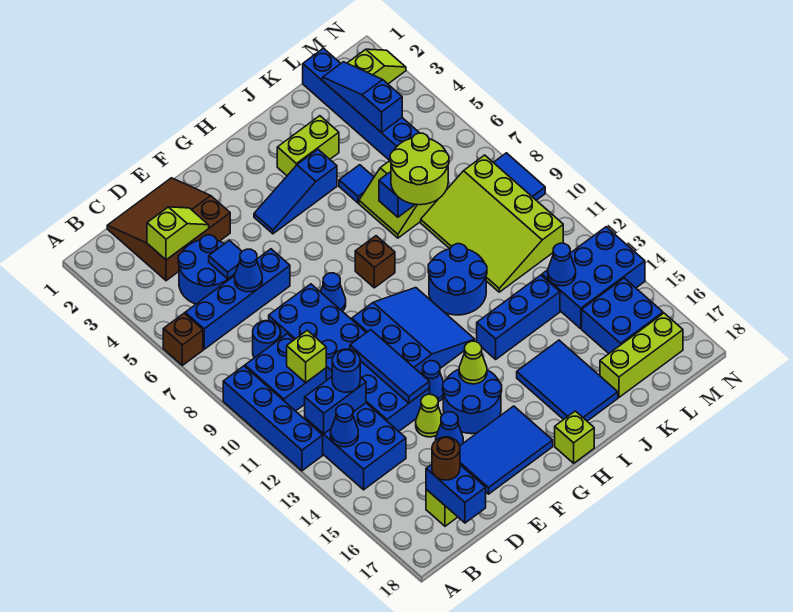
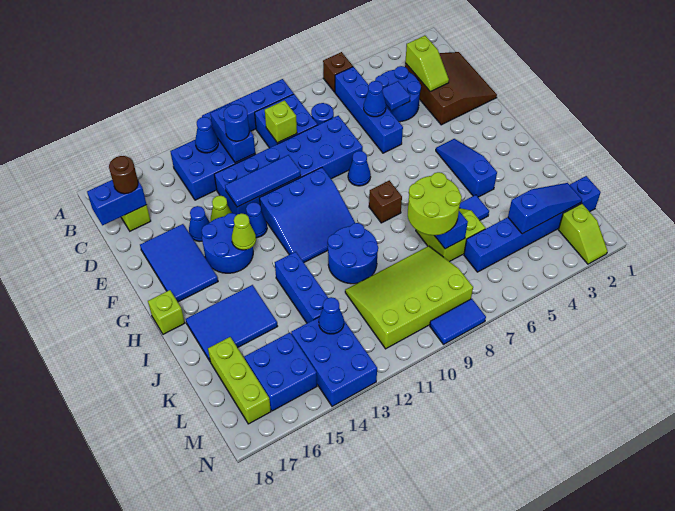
lime brick I3:J3 level 1 -> none

